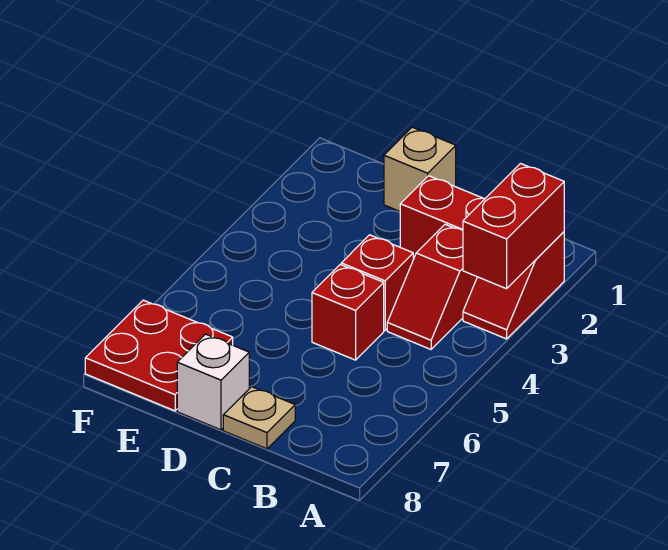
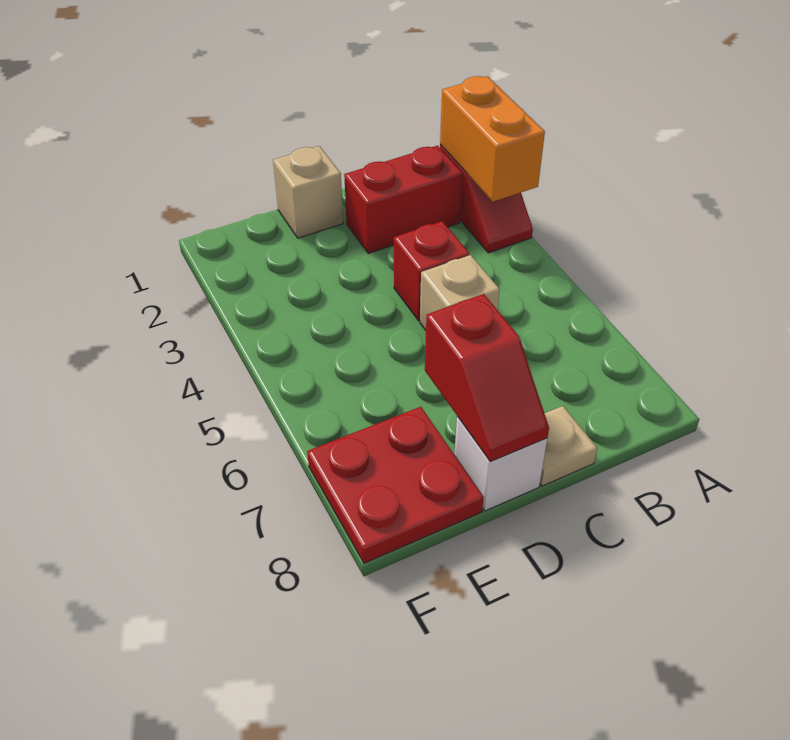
red brick A2:A3 level 2 -> orange brick A2:A3 level 2
red slope B3:B4 level 1 top 3 -> red slope D7:D8 level 2 top 7
red brick C5 level 1 -> tan brick C5 level 1

